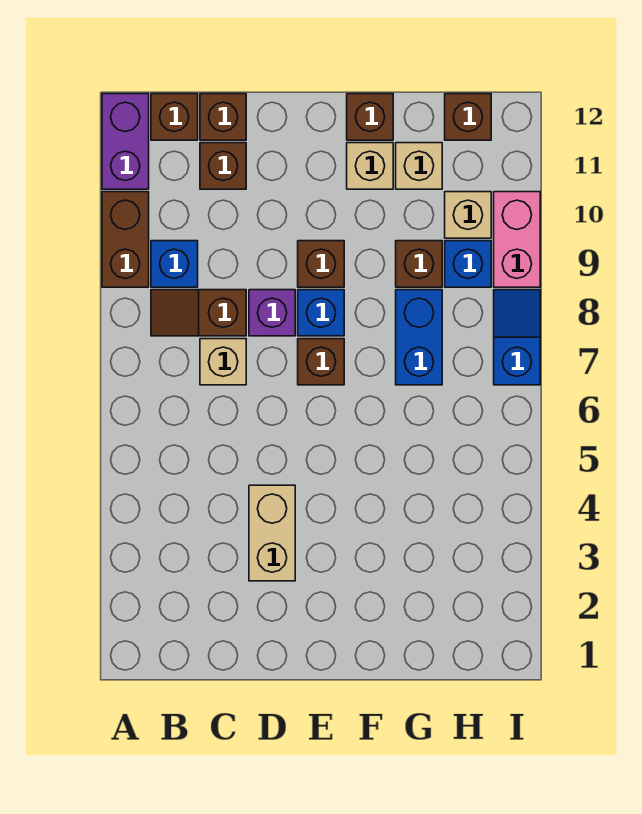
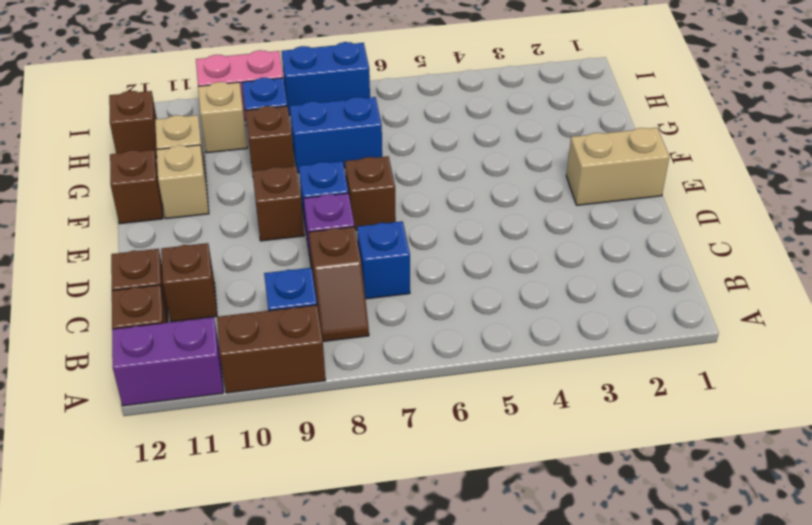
tan brick C7 level 1 -> blue brick C7 level 1
tan brick D3:D4 level 1 -> tan brick E1:E2 level 1
blue slope I7:I8 level 1 top 7 -> blue brick I7:I8 level 1

